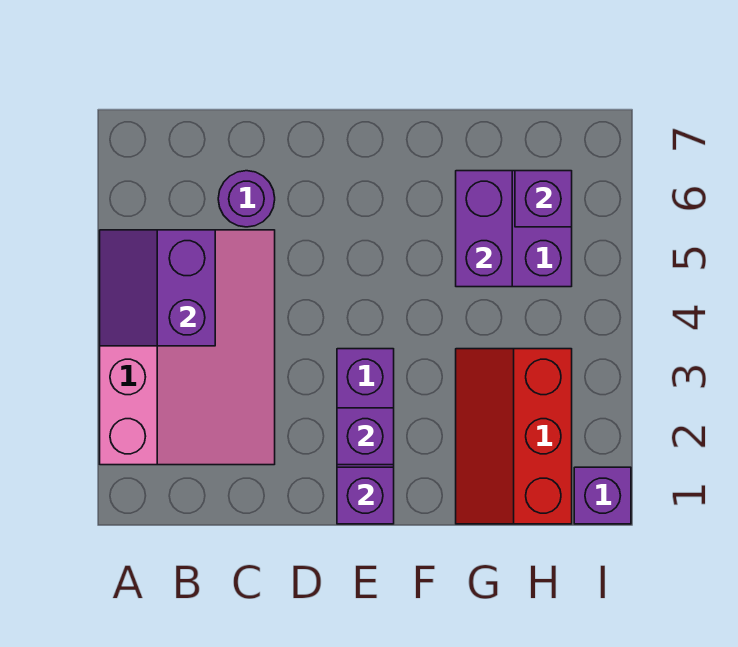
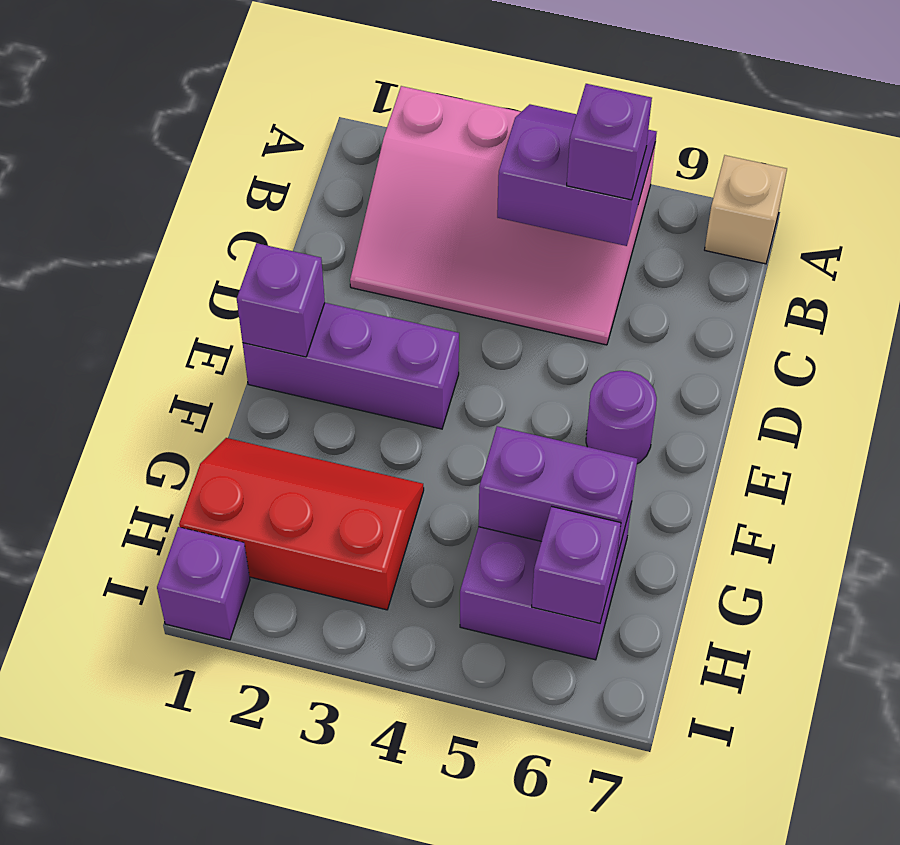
none -> tan brick A7 level 1
purple round brick C6 level 1 -> purple round brick E6 level 1
purple brick E2 level 2 -> purple brick B5 level 3

